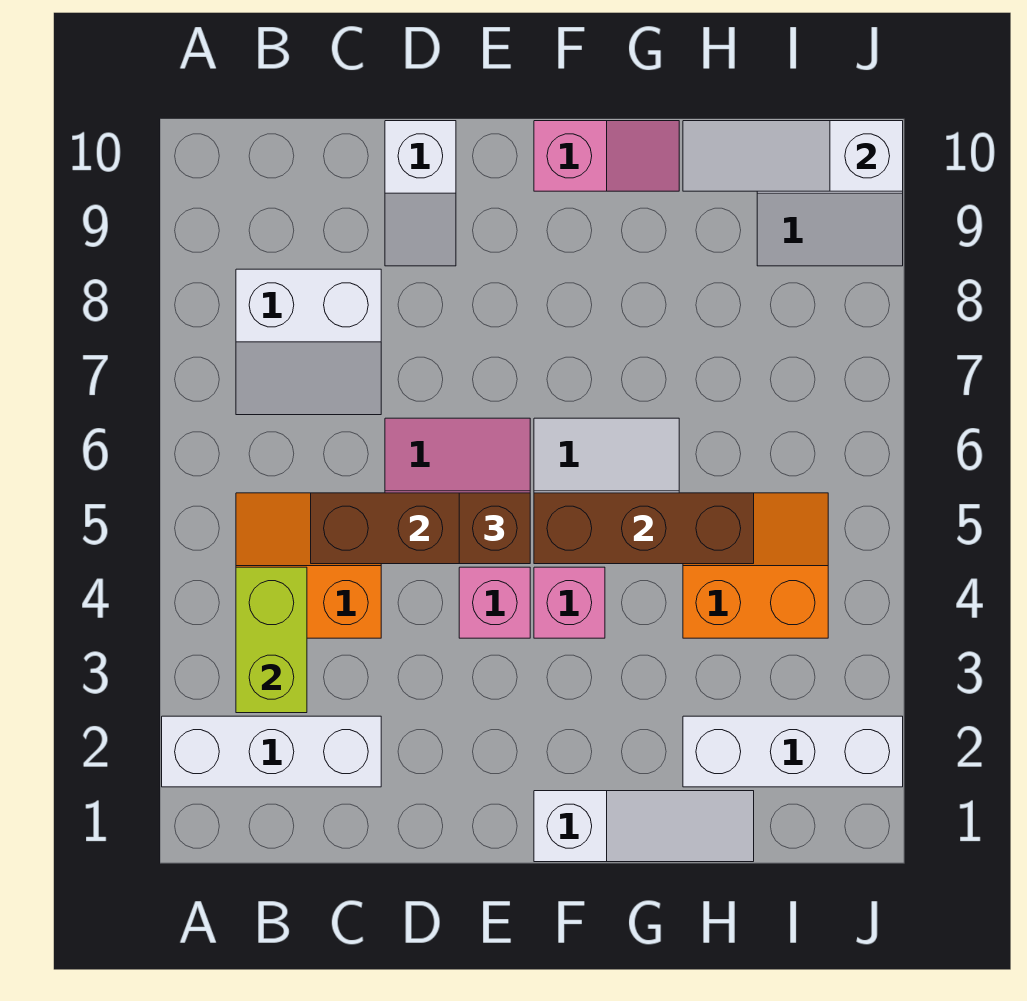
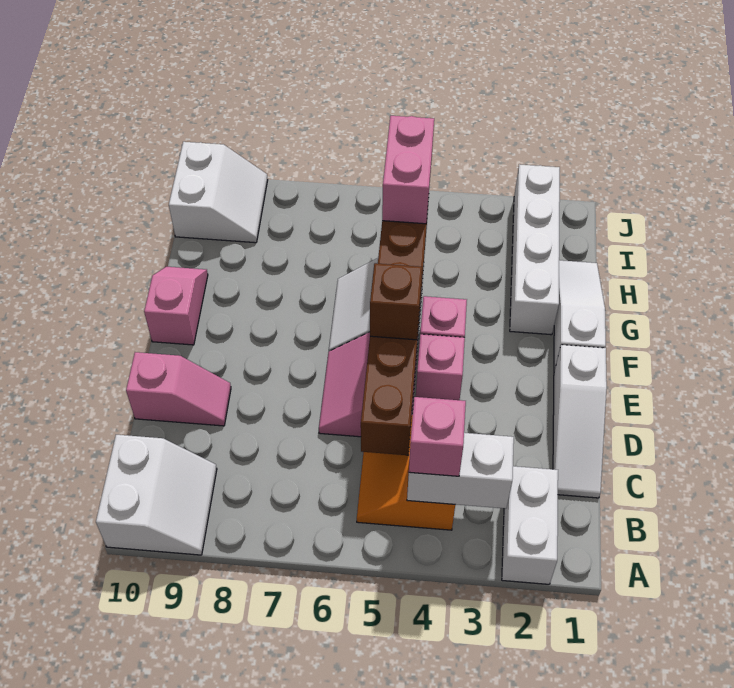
white brick A2:C2 level 1 -> white brick A2:B2 level 1
lime brick B3:B4 level 2 -> white brick B3:B4 level 2
none -> pink brick B4 level 3
white slope B7:C8 level 1 top 8 -> white slope A9:B10 level 1 top 10
white slope D9:D10 level 1 top 10 -> pink slope D9:D10 level 1 top 10
white brick H2:J2 level 1 -> white brick G2:J2 level 1
orange slope H4:I5 level 1 top 4 -> none
none -> pink brick H5:I5 level 3
white slope H10:J10 level 2 top J -> white slope C1:E1 level 1 top E

